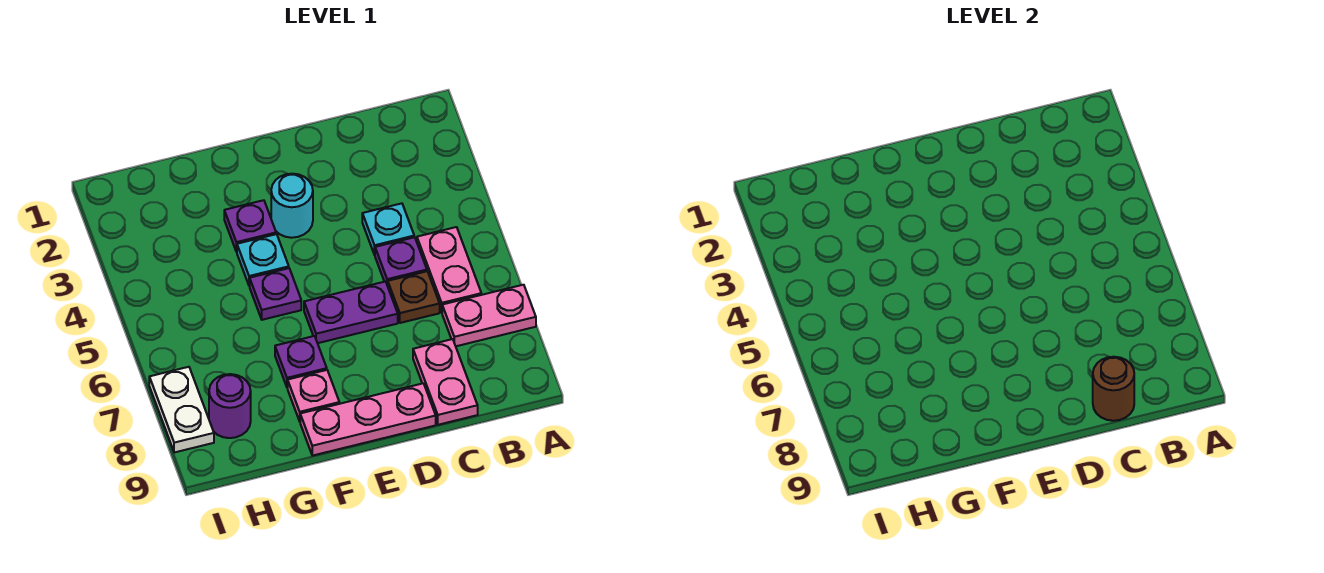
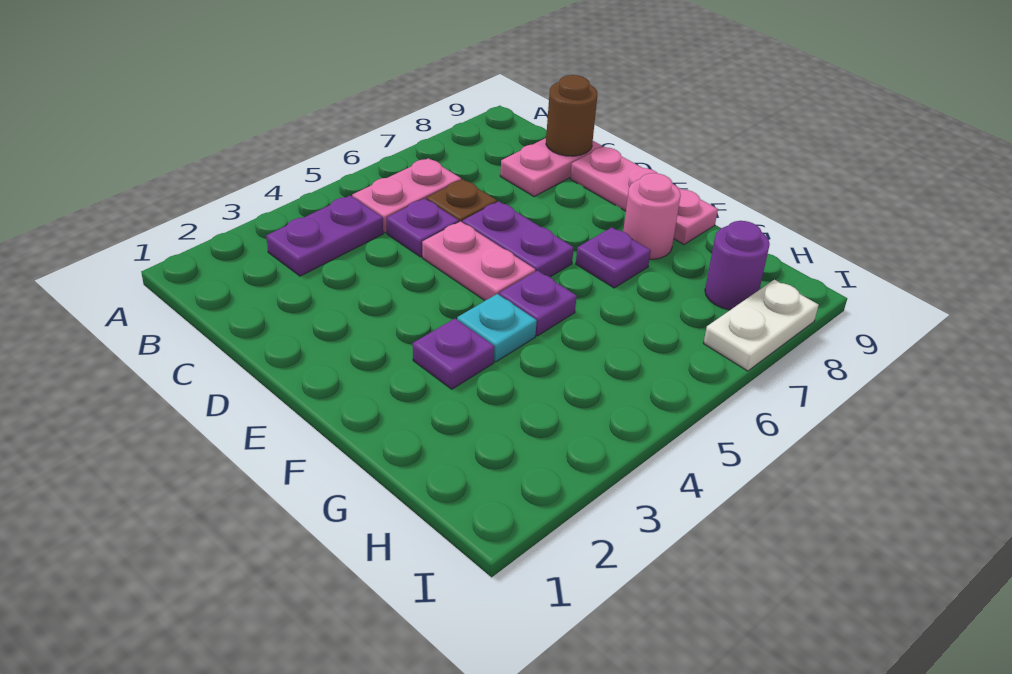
pink plate A7:B7 level 1 -> pink plate D5:E5 level 1
none -> purple plate B3:B4 level 1
cyan plate C4 level 1 -> none
cyan round brick E3 level 1 -> none
pink plate F8 level 1 -> pink round brick F8 level 1

